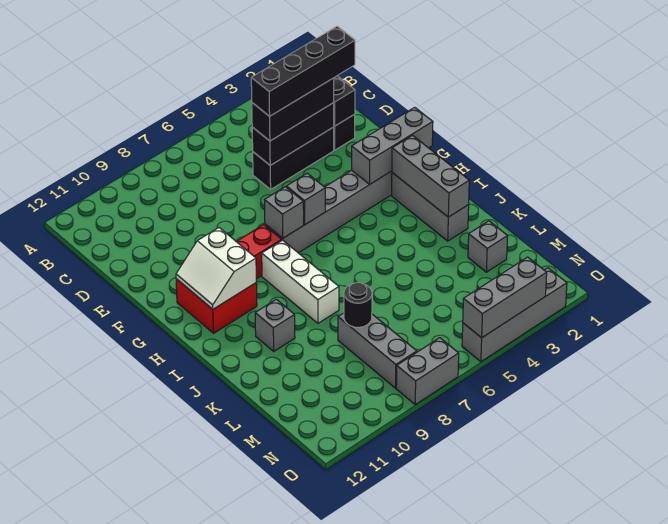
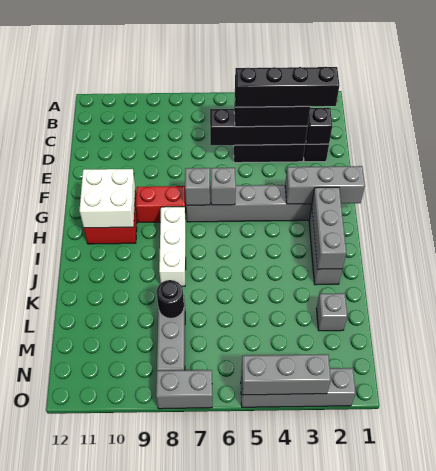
black brick D3:D5 level 2 -> black brick D3:D6 level 2
white slope G10:H11 level 2 top 10 -> white brick G10:H11 level 2
grey brick J10 level 1 -> none

